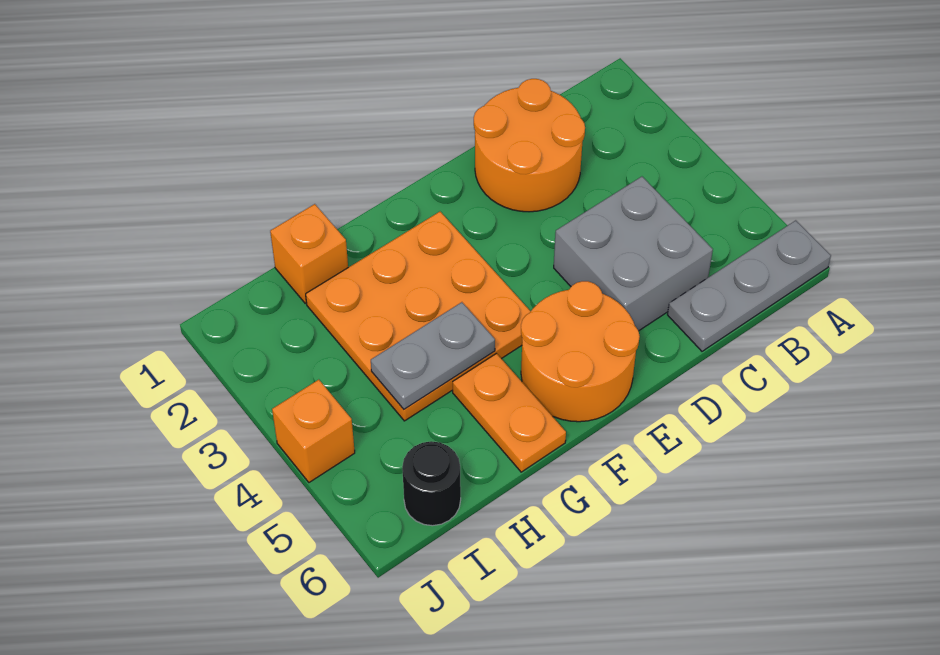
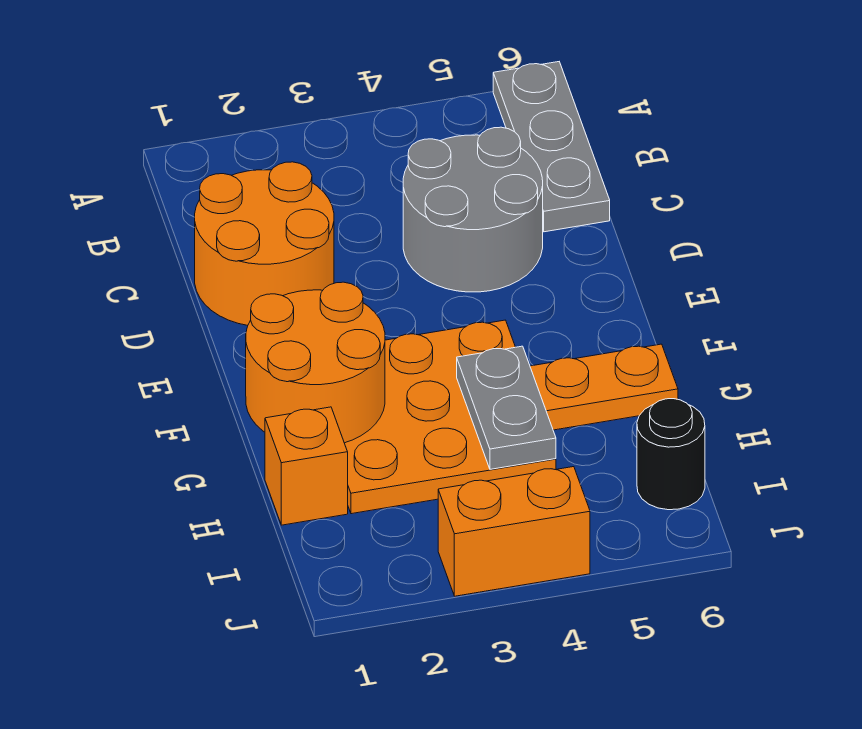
grey brick C4:D5 level 1 -> grey round brick C4:D5 level 1
orange round brick E5:F6 level 1 -> orange round brick F1:G2 level 2
orange brick J4 level 1 -> orange brick J3:J4 level 1

